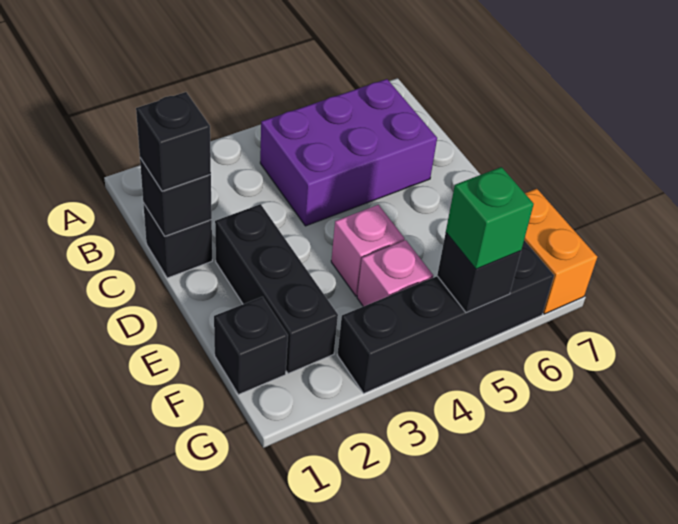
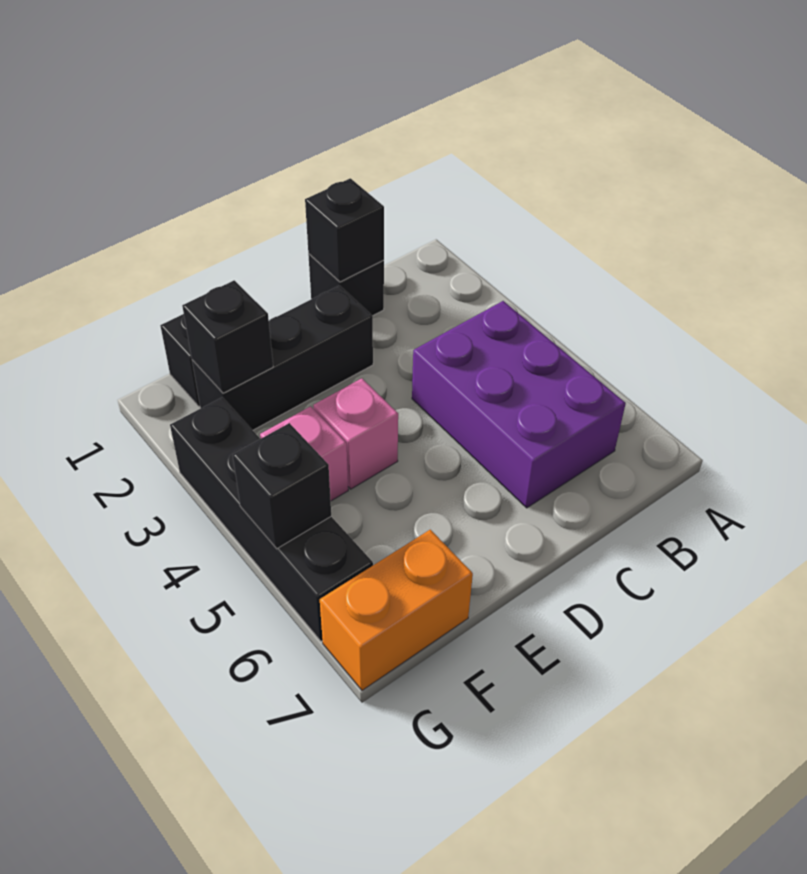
black brick C1 level 3 -> black brick F2 level 2
green brick G5 level 3 -> none

